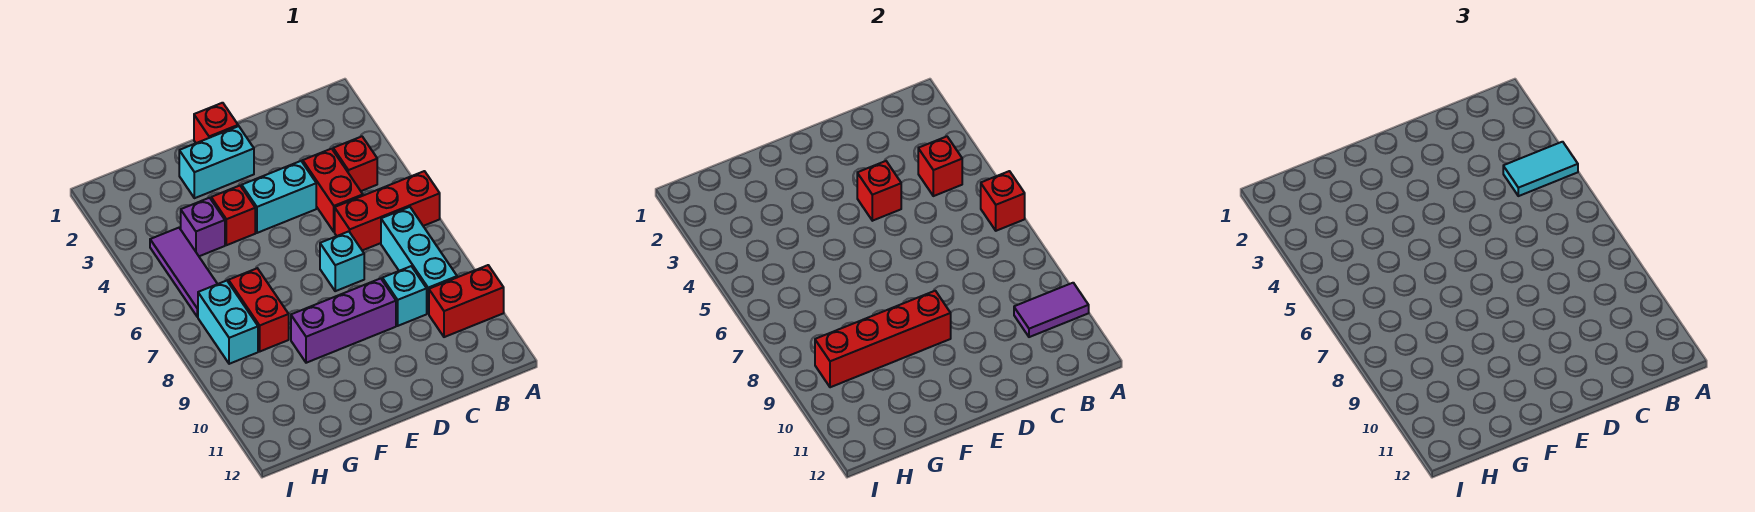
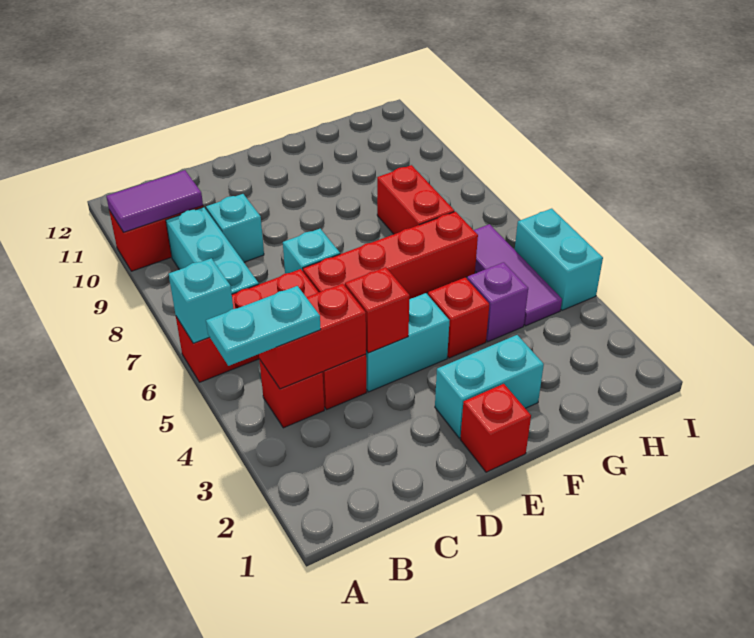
cyan tile A4:B4 level 3 -> cyan plate A4:B4 level 3
red brick A6 level 2 -> cyan brick A6 level 2
red brick B4 level 2 -> red brick B4:C4 level 2
purple brick D9:F9 level 1 -> none
red brick E9:H9 level 2 -> red brick D6:G6 level 1
cyan brick H7:H8 level 1 -> cyan brick I4:I5 level 1

